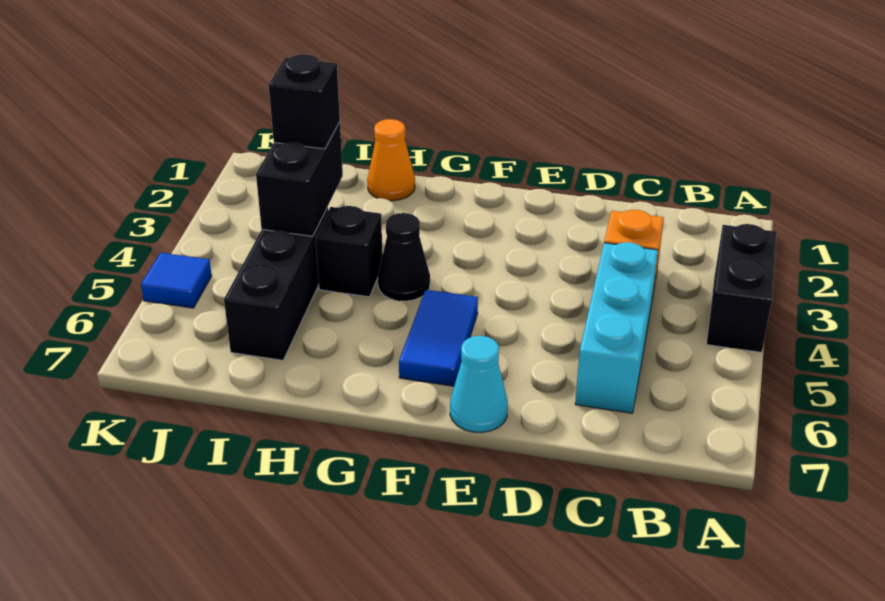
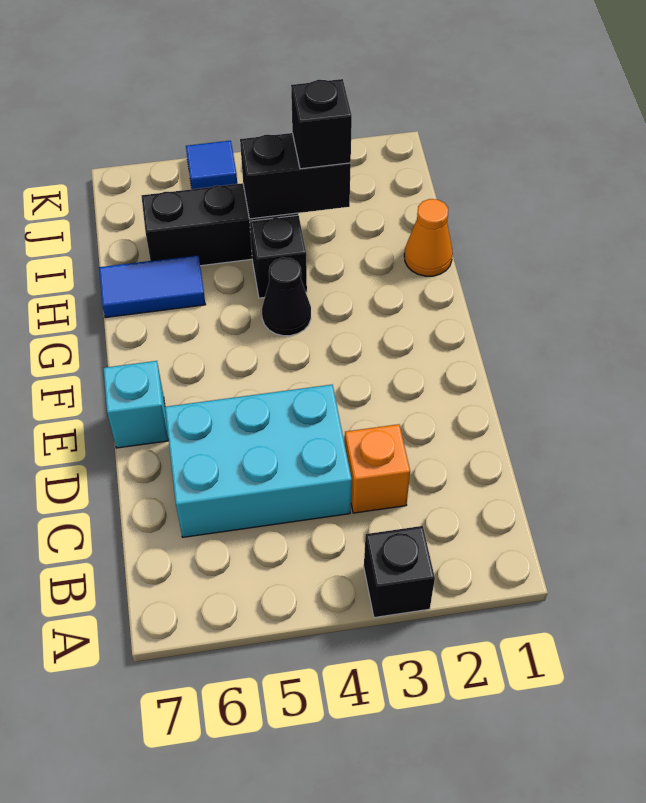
black brick A3:A4 level 1 -> black brick A3 level 1
cyan brick C4:C6 level 1 -> cyan brick C4:D6 level 1
cyan cone E7 level 1 -> cyan brick E7 level 1
blue tile F5:F6 level 1 -> blue tile H6:H7 level 1

